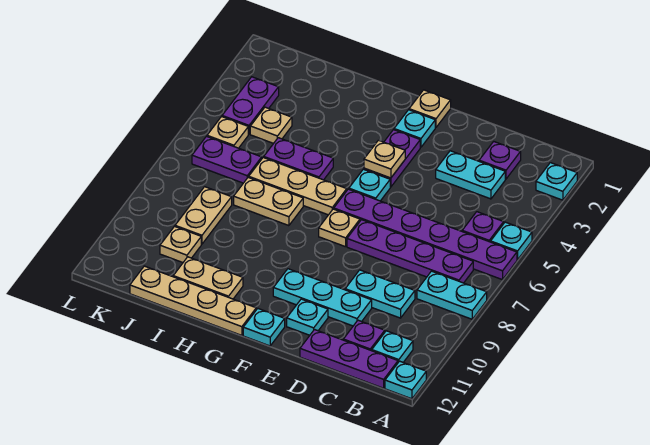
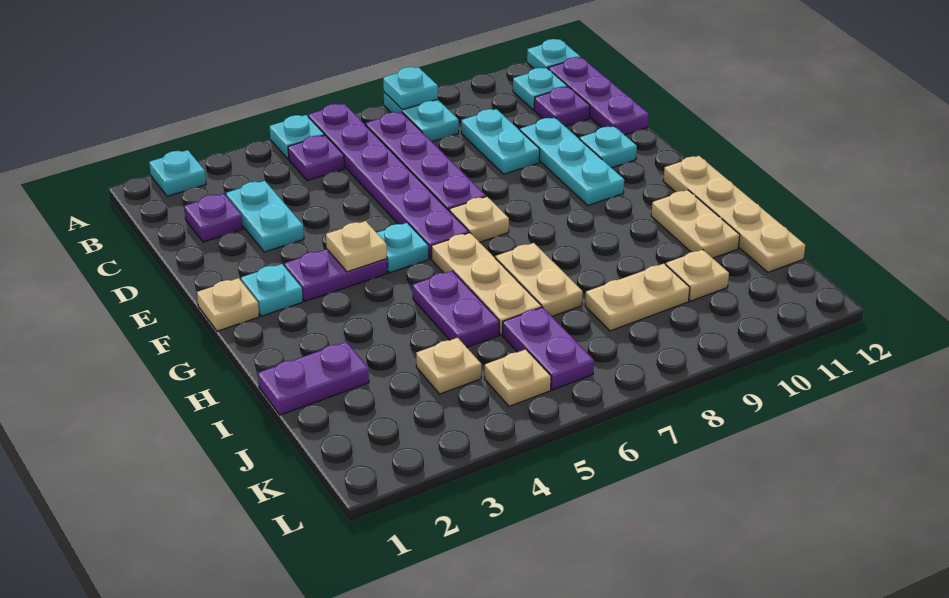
cyan plate F12 level 1 -> cyan plate A8 level 2
purple plate K3:K4 level 1 -> purple plate I1:I2 level 1

